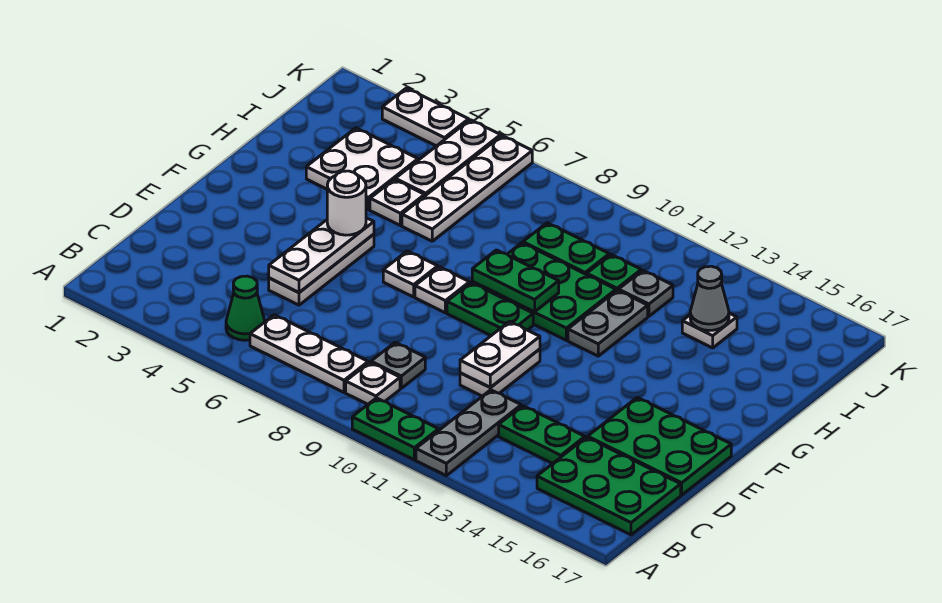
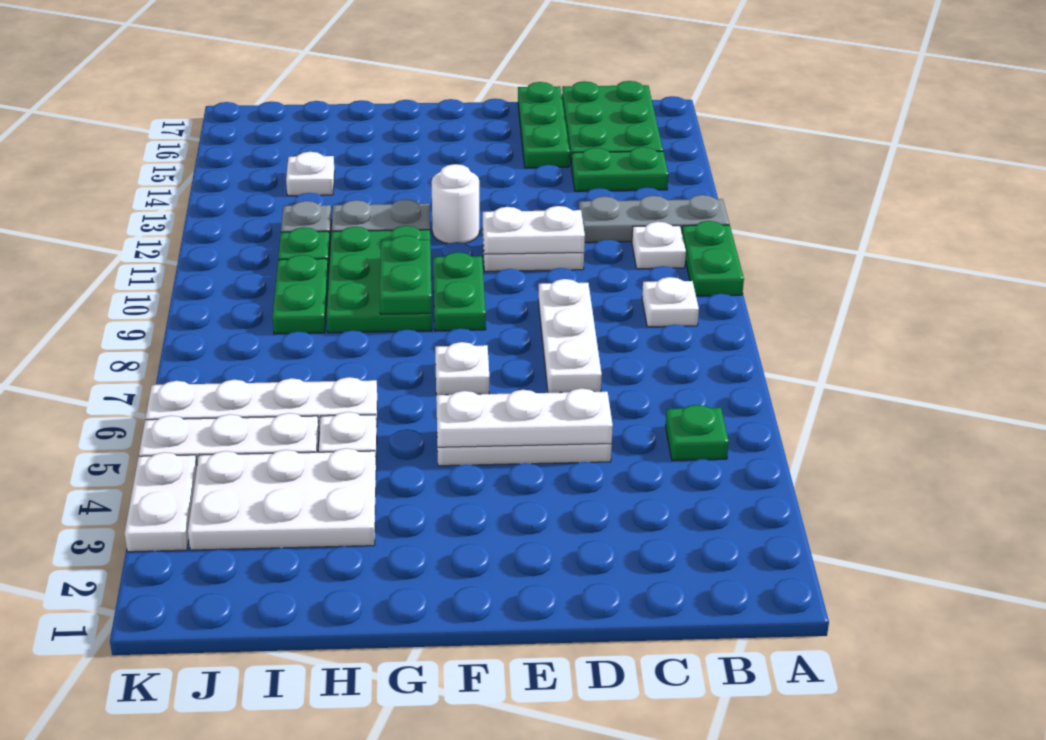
green cone B5 level 1 -> green plate B5 level 1
white plate B6:B8 level 1 -> white plate D7:D9 level 1
grey plate C9 level 1 -> none
green plate C13:C14 level 1 -> green plate B14:C14 level 1
green plate D15:E17 level 1 -> green plate D15:D17 level 1
white round brick F5 level 3 -> white round brick F12 level 1
white plate F8 level 1 -> white plate B11 level 1
white plate H3:I4 level 1 -> white plate H3:J4 level 1
grey cone I14 level 2 -> none

